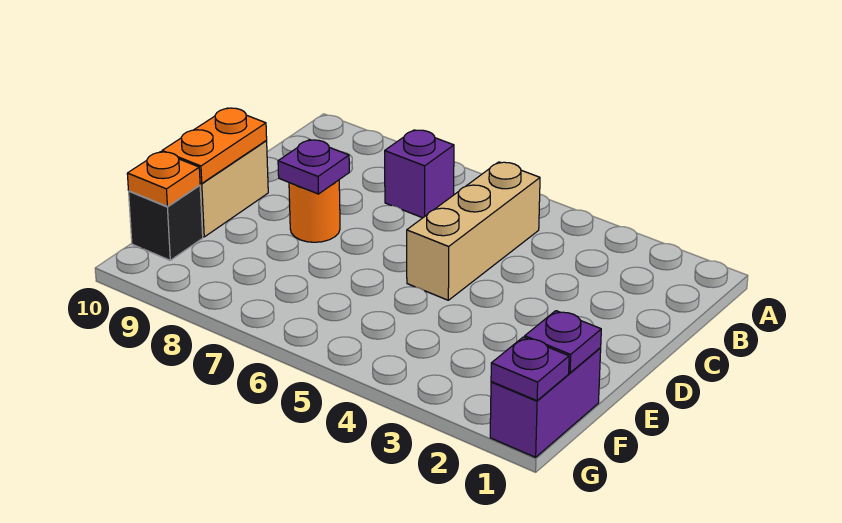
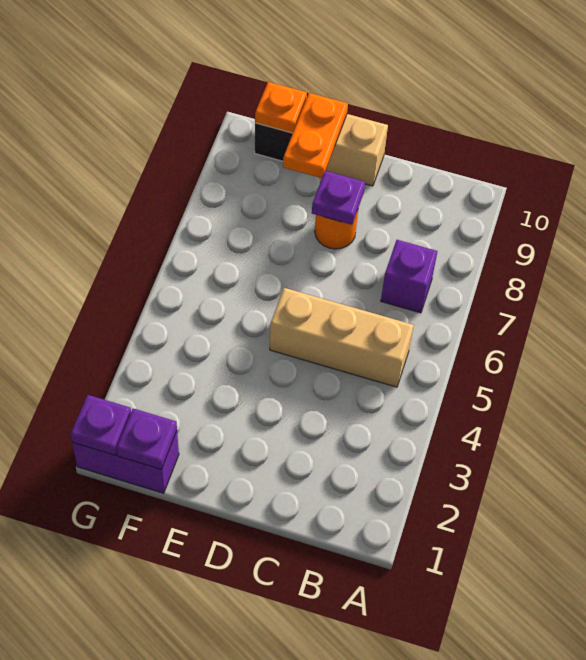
orange plate D10:E10 level 2 -> orange plate E9:E10 level 2

